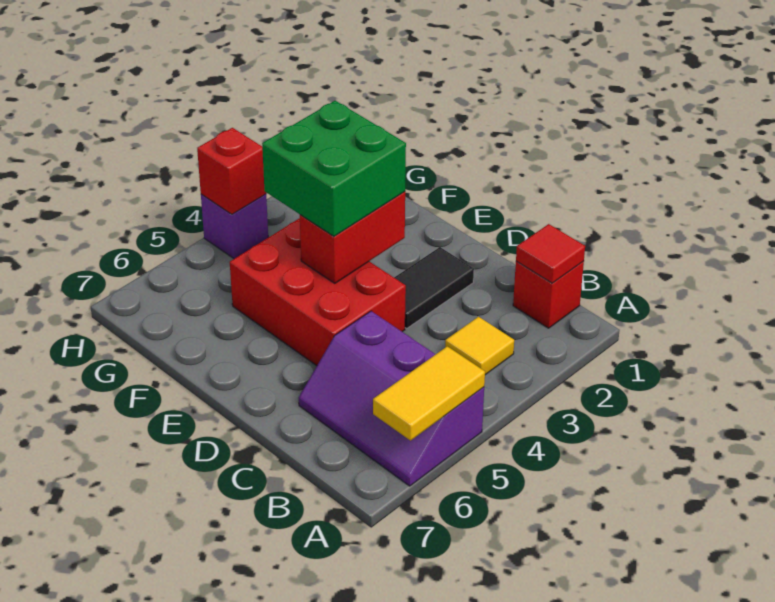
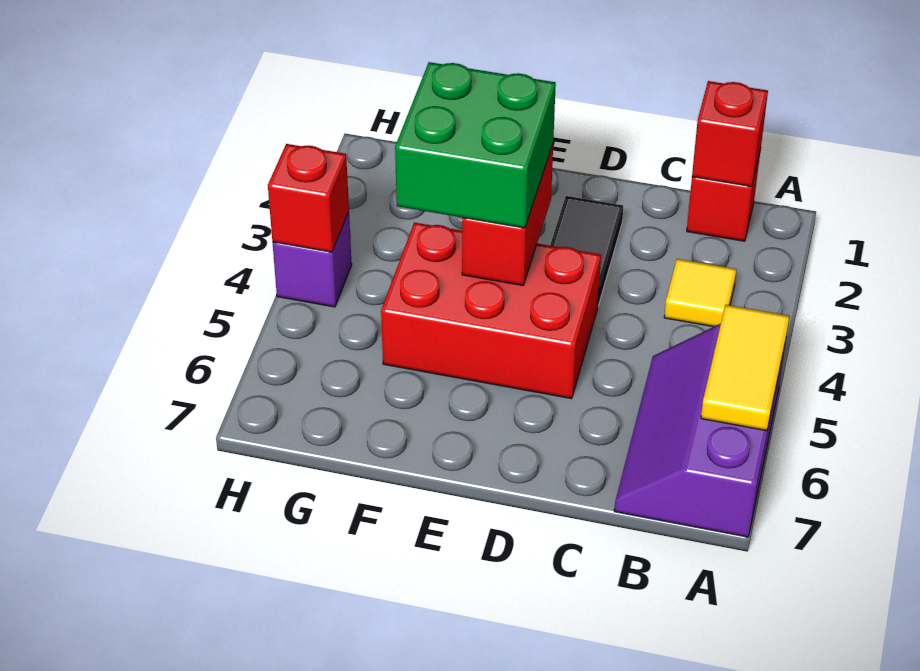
purple slope A5:C6 level 1 top 5 -> purple slope A5:B7 level 1 top A
red tile B1 level 2 -> red brick B1 level 2

